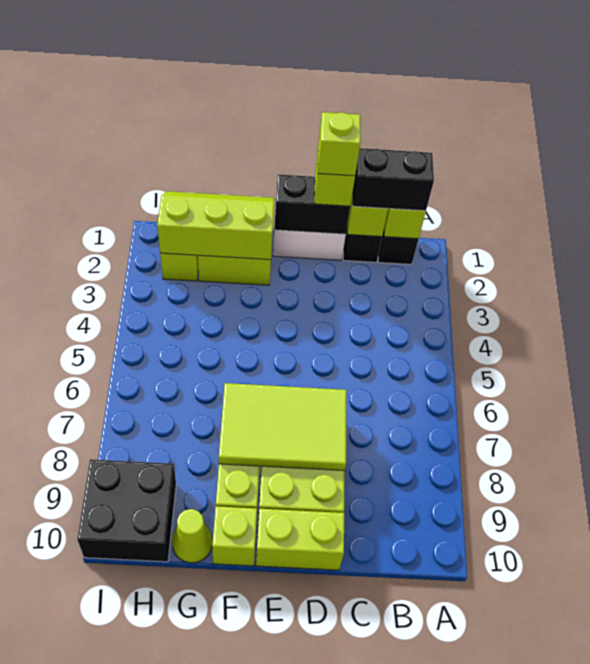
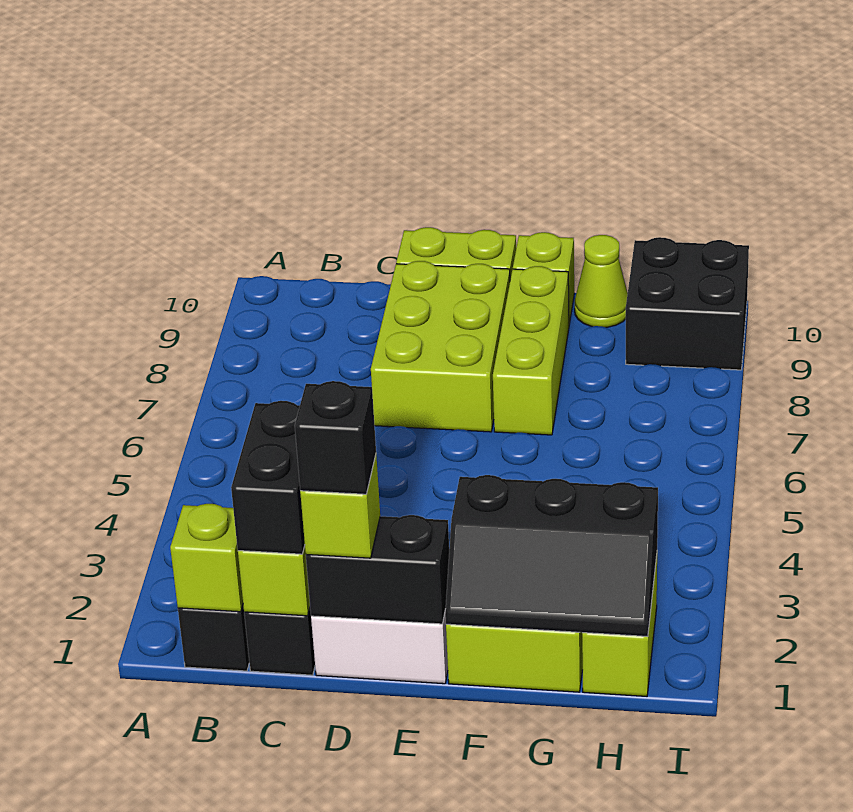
black brick B1:C1 level 3 -> black brick C1:C2 level 3
lime brick D1 level 4 -> black brick D1 level 4
lime tile D7:F8 level 2 -> none
lime slope F1:H2 level 2 top 2 -> black slope F1:H2 level 2 top 2

